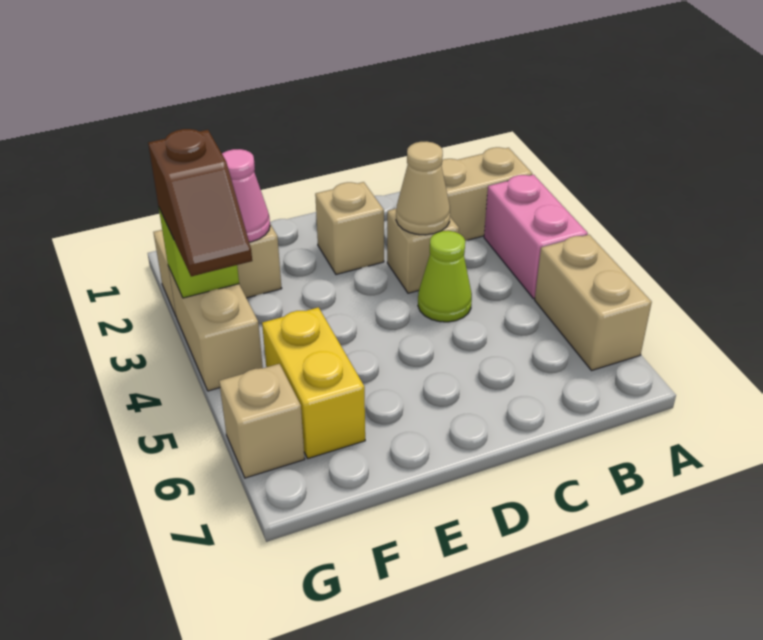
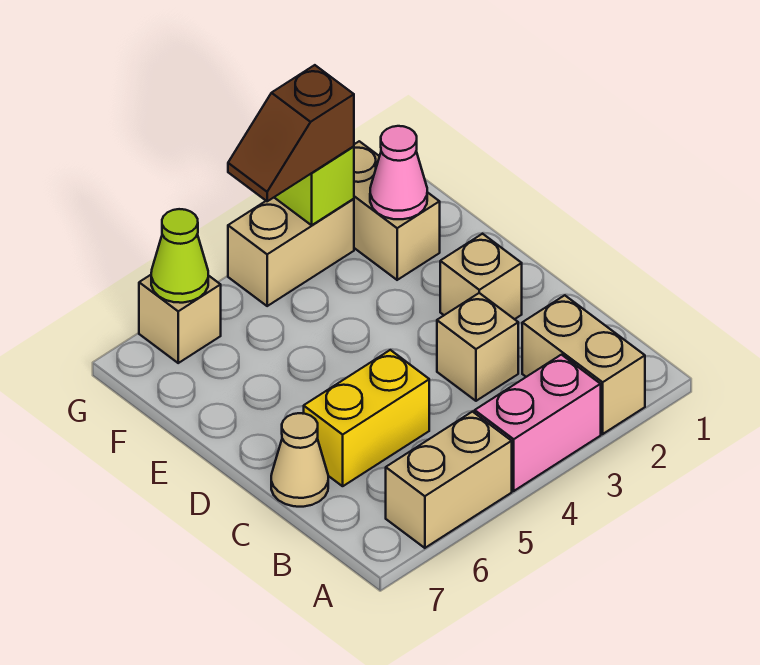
tan cone C3 level 2 -> tan cone C7 level 1
lime cone C4 level 1 -> lime cone G6 level 2
yellow brick F5:F6 level 1 -> yellow brick C5:C6 level 1

